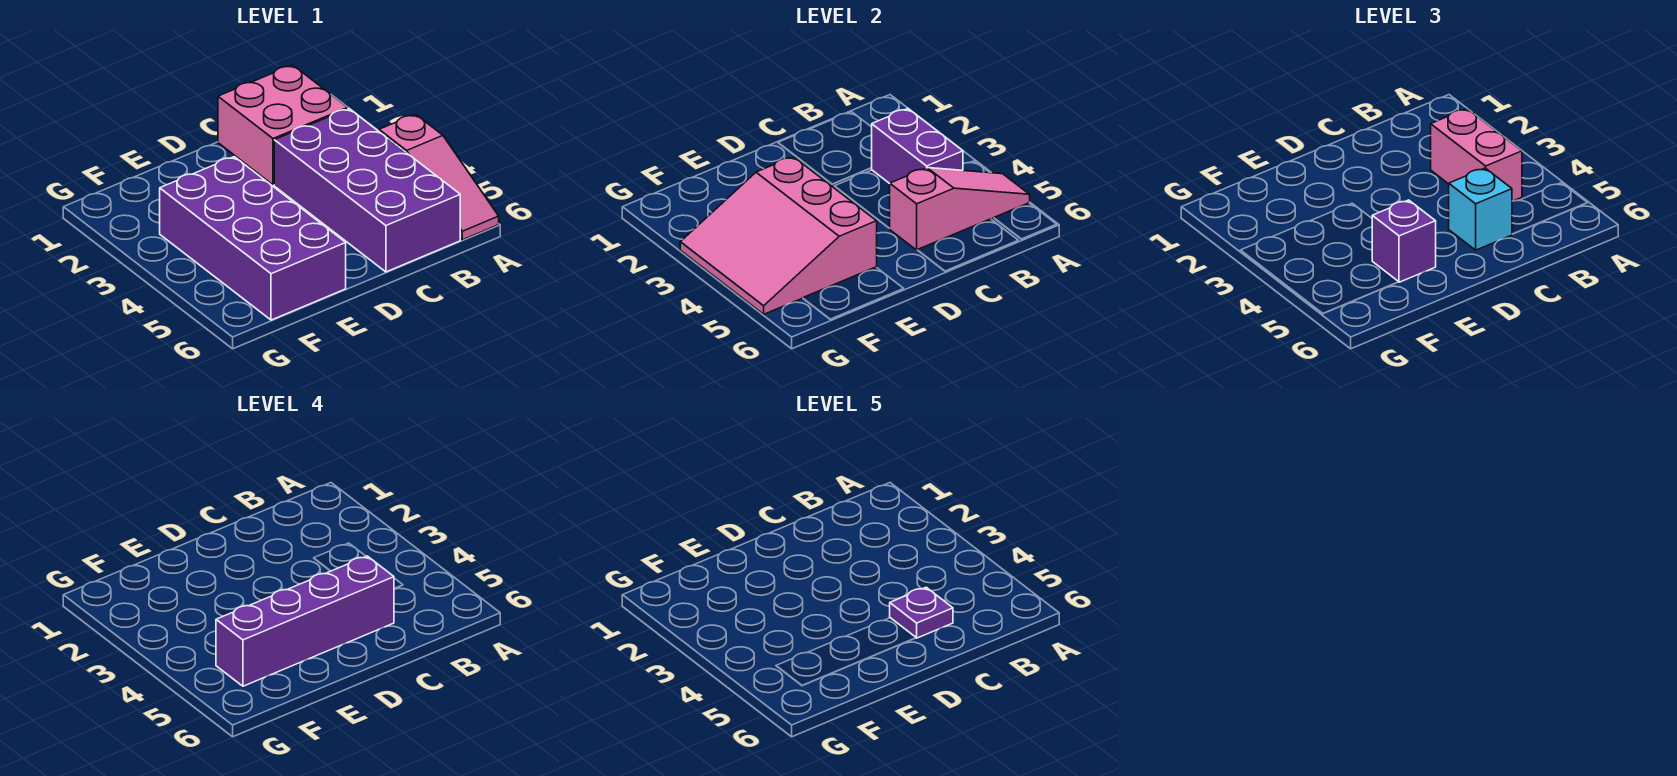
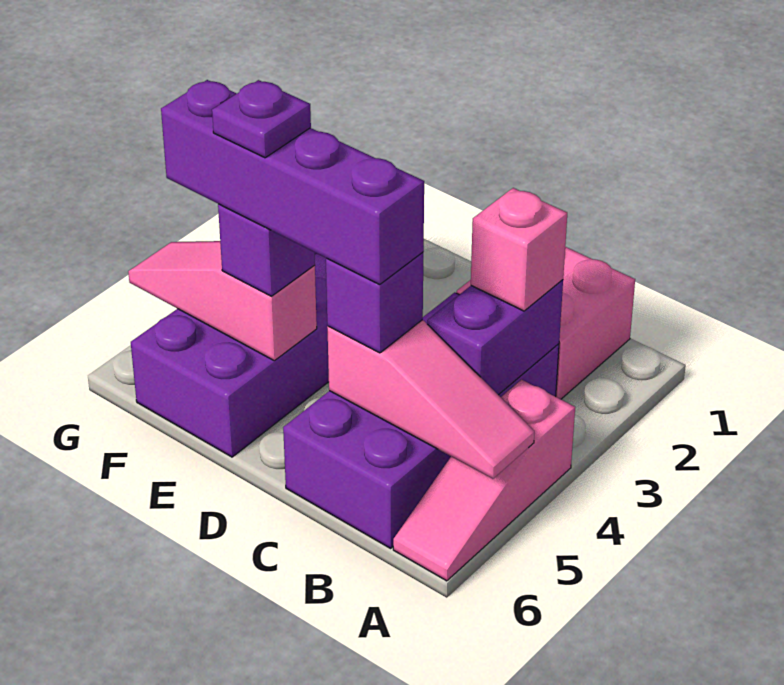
pink brick B3:B4 level 3 -> pink brick B3 level 3
cyan brick C5 level 3 -> purple brick C5 level 3
purple plate C5 level 5 -> purple plate E5 level 5
pink slope E3:G5 level 2 top E -> pink slope E5:G5 level 2 top E

